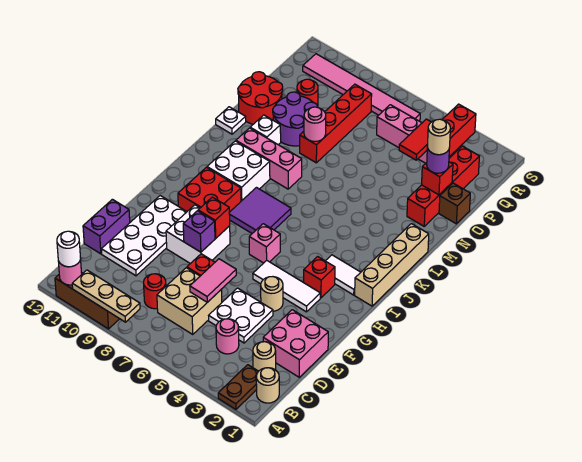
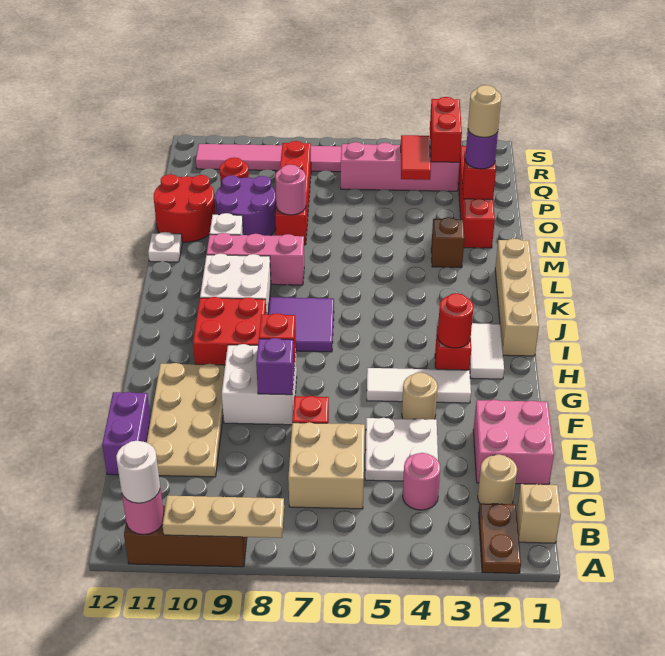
tan round brick B1 level 1 -> tan brick B1 level 1
red round brick C8 level 1 -> red round brick H3 level 2
pink tile D6:E6 level 2 -> none
white plate D10:G11 level 1 -> tan plate D10:G11 level 1
pink brick H6 level 1 -> none
white tile I2:I3 level 1 -> white tile H2:I2 level 1
brown brick O1 level 1 -> brown brick M3 level 1

